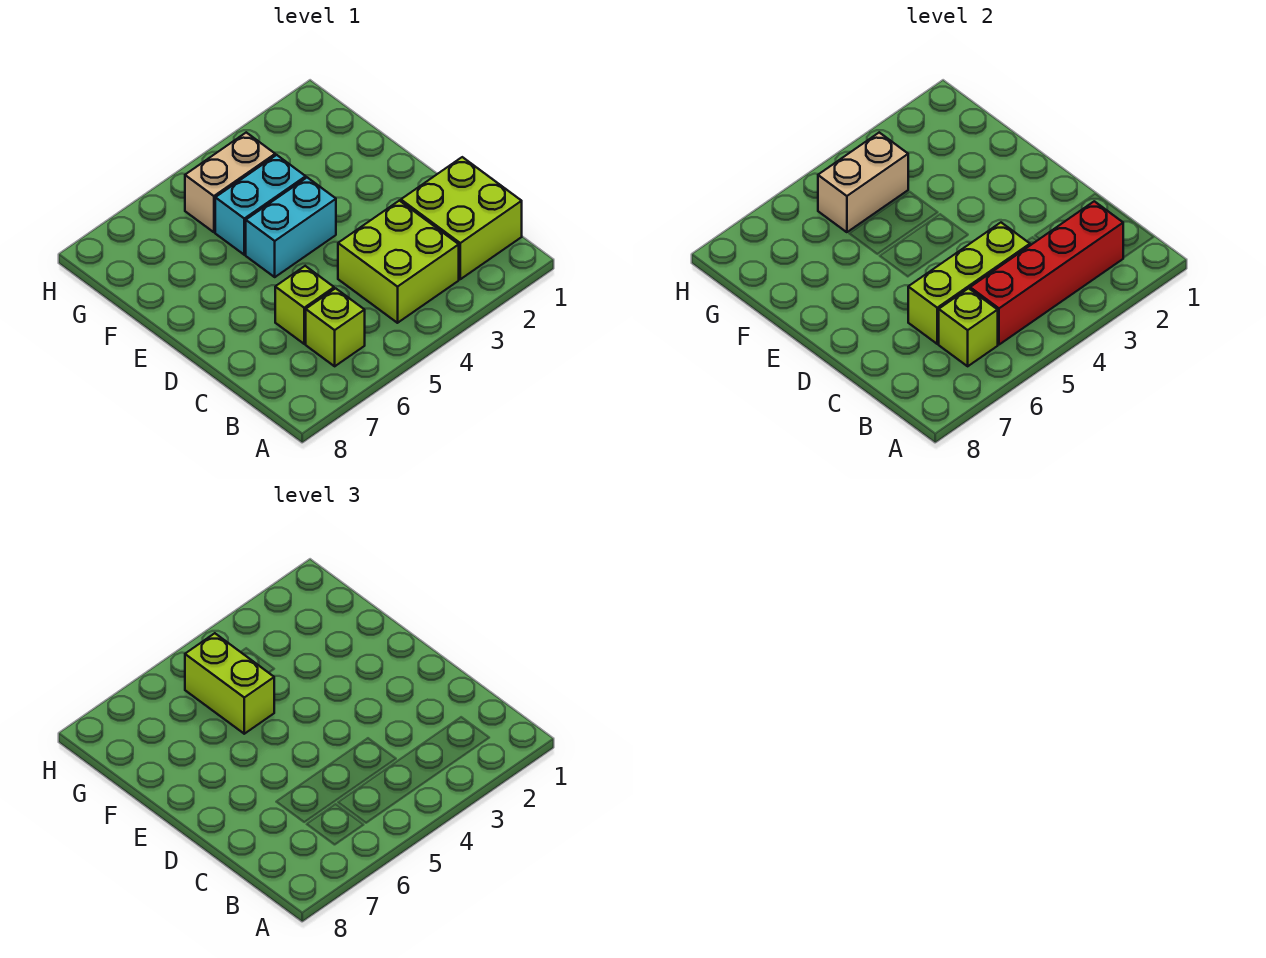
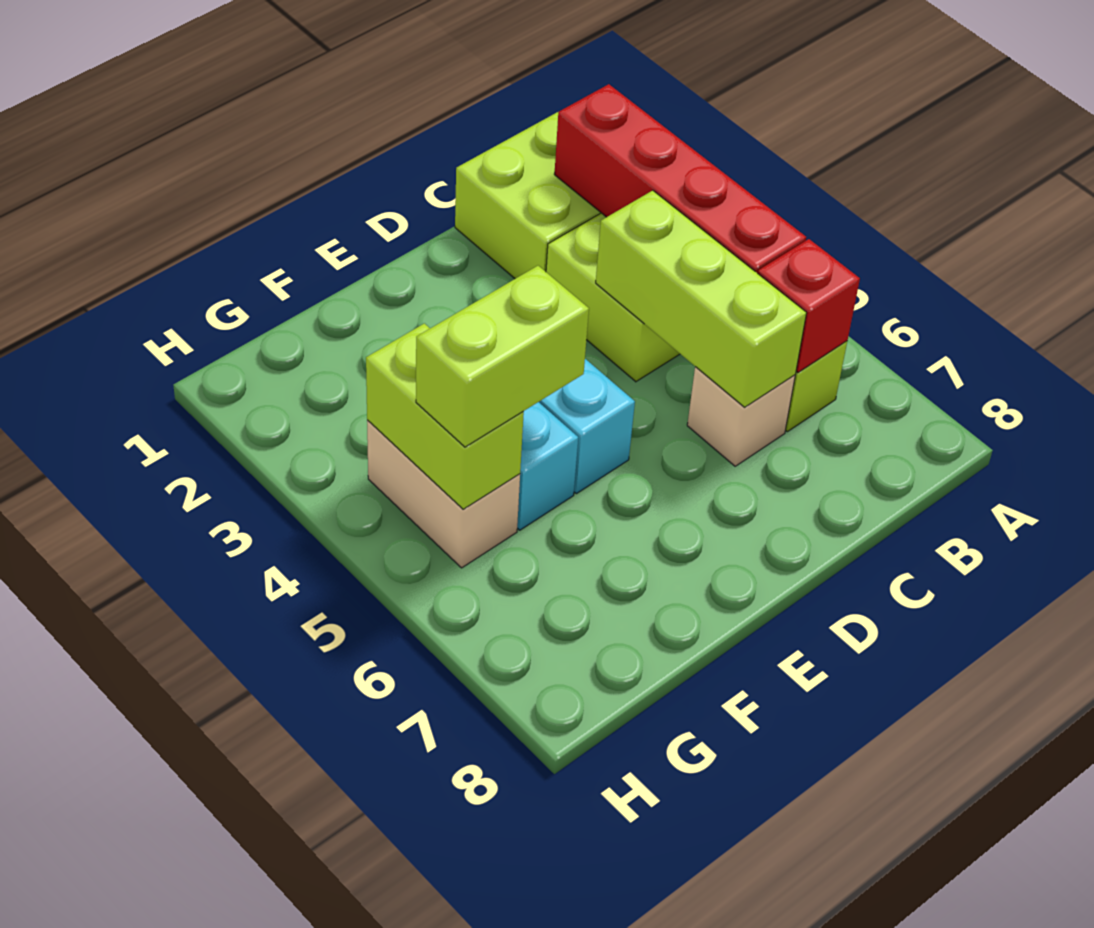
lime brick B6 level 2 -> red brick B6 level 2
lime brick C6 level 1 -> tan brick C6 level 1
tan brick G4:G5 level 2 -> lime brick G4:G5 level 2

